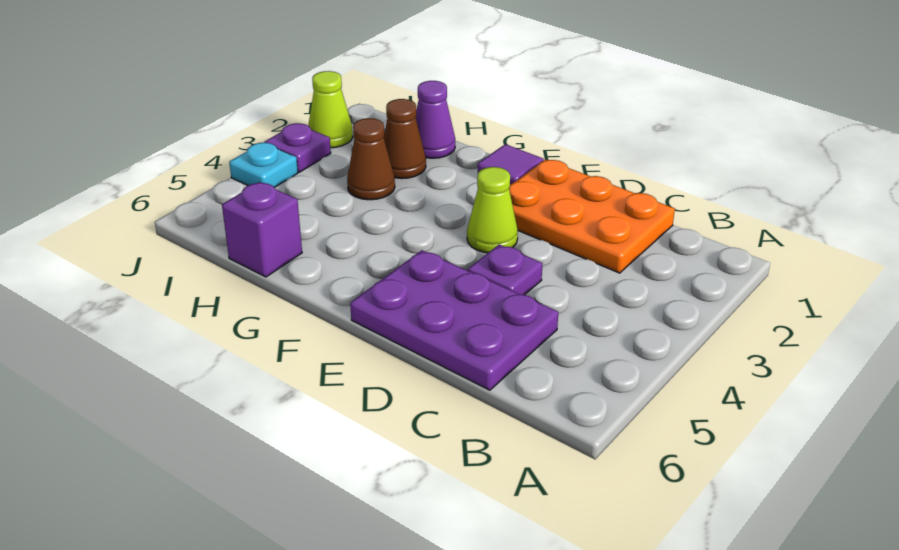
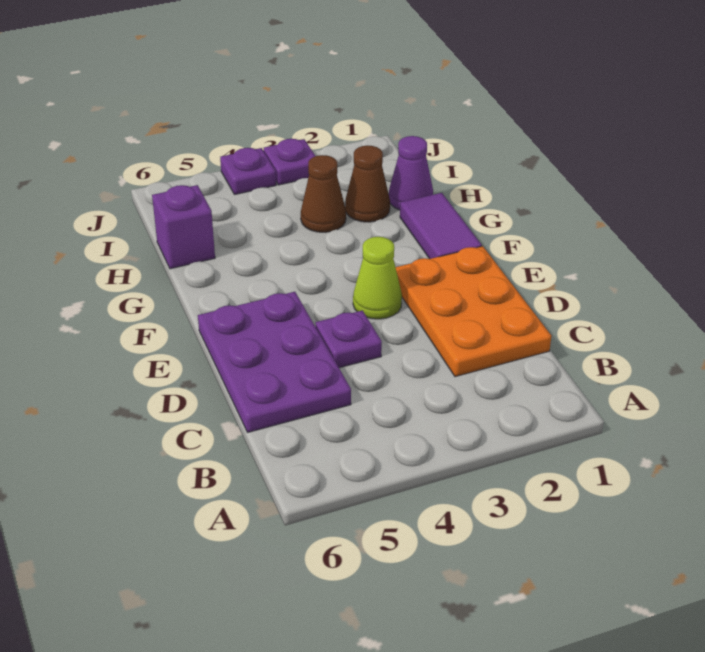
purple tile F1 level 1 -> purple tile F1:G1 level 1
lime cone J2 level 1 -> none
cyan plate J4 level 1 -> purple plate J4 level 1

